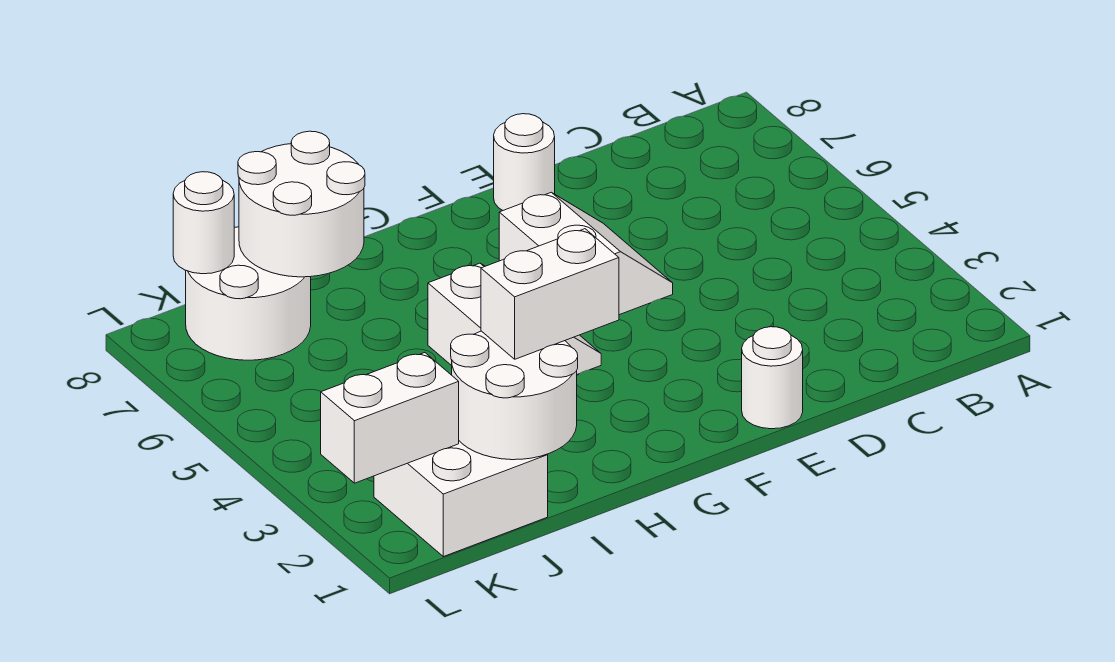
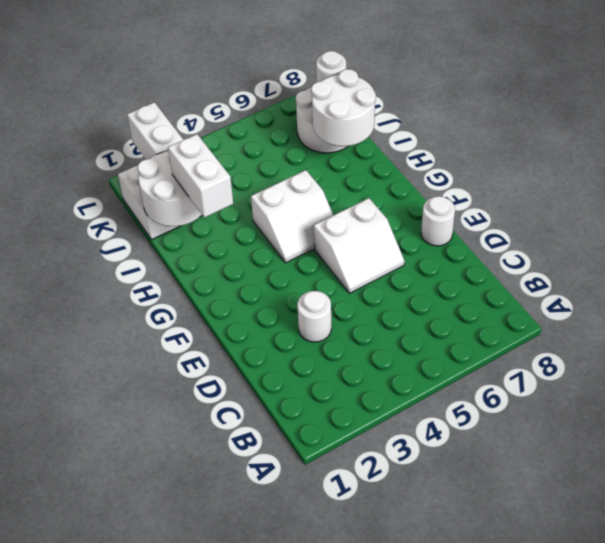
white round brick E1 level 1 -> white round brick D3 level 1

